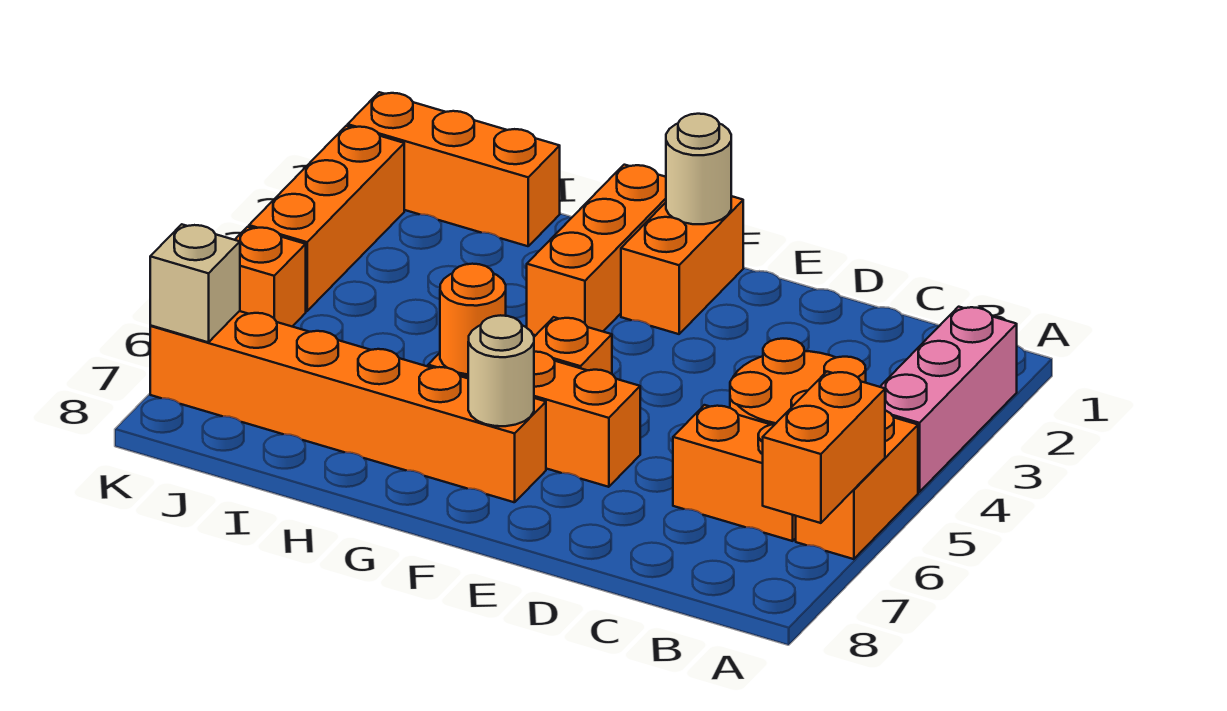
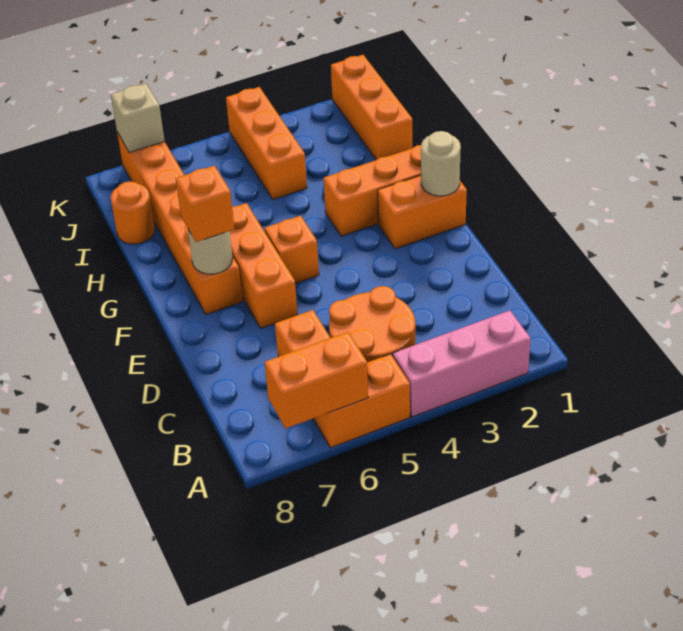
orange round brick G6 level 2 -> orange round brick I8 level 1
orange brick K2:K4 level 1 -> orange brick I4:K4 level 1
orange brick K5 level 1 -> orange brick F7 level 3

